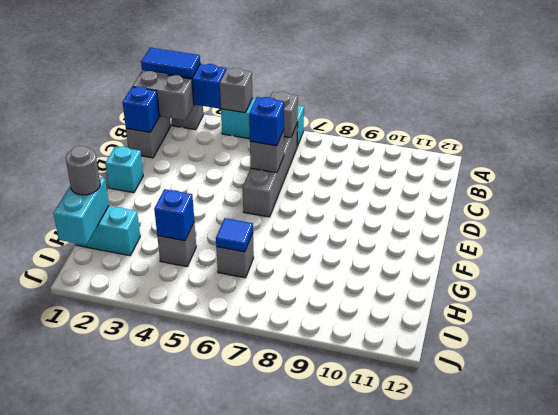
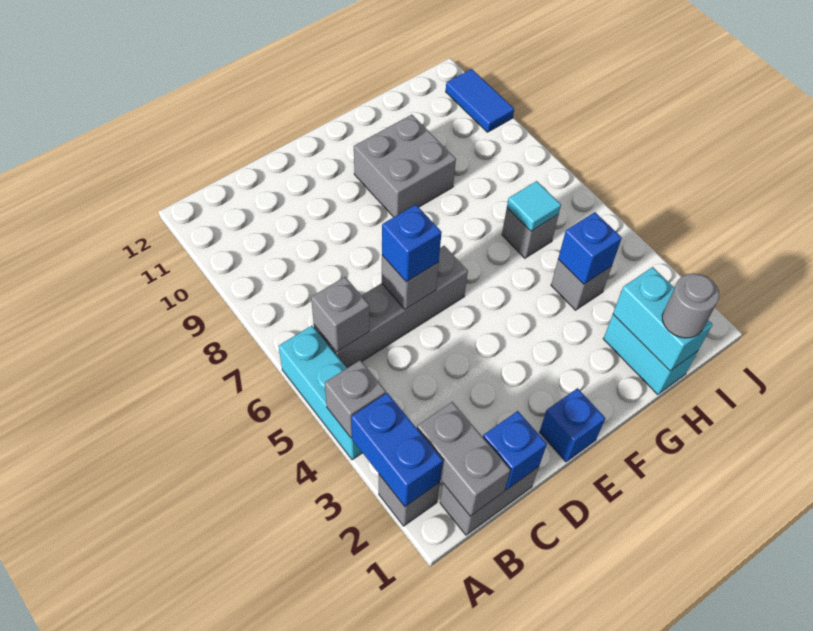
blue tile A1:A2 level 3 -> blue tile J10:J11 level 1
cyan brick E1 level 1 -> blue brick E1 level 1
none -> grey brick F9:G10 level 1
cyan brick H1:I1 level 2 -> cyan brick H1:H2 level 2
blue tile H6 level 2 -> cyan tile H6 level 2

